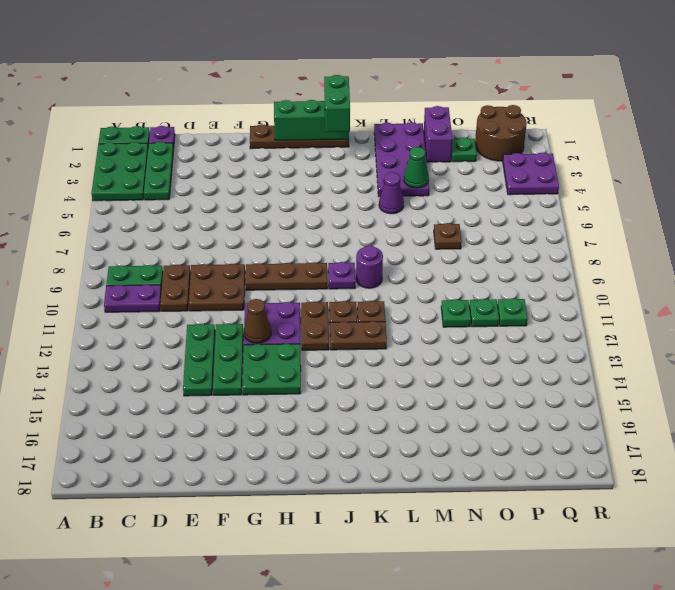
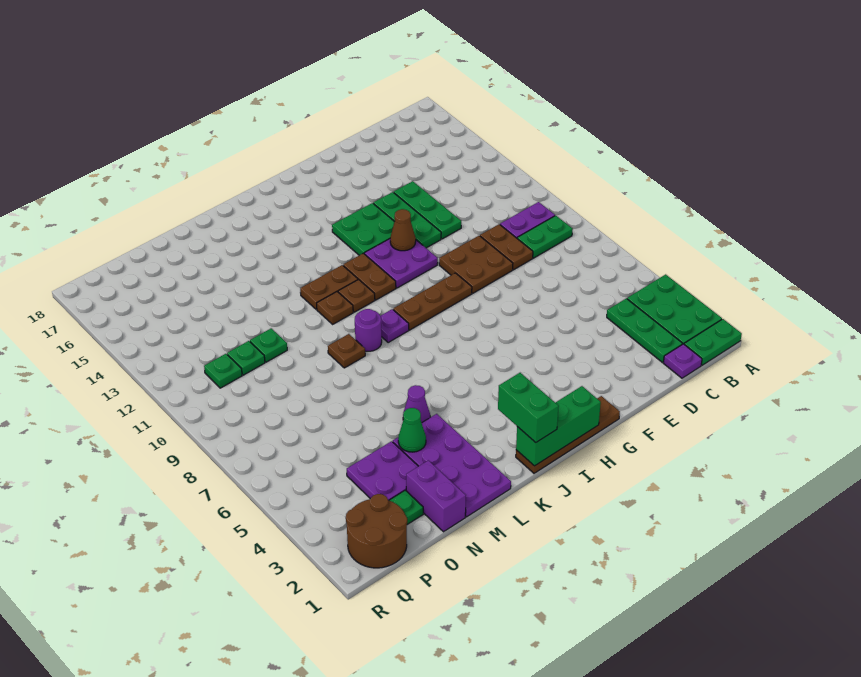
brown plate N7 level 1 -> brown plate L9 level 1
purple plate Q3:R4 level 1 -> purple plate N3:O4 level 1

